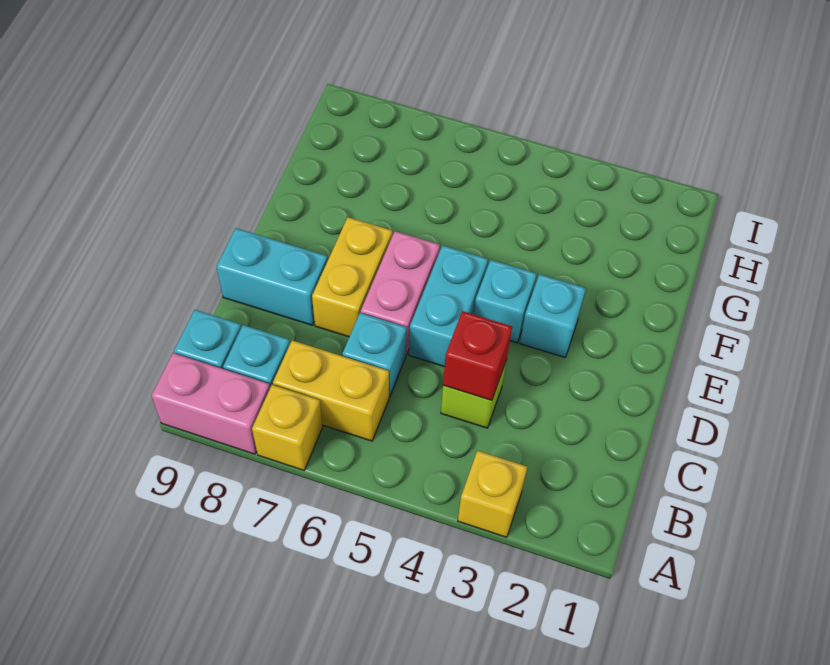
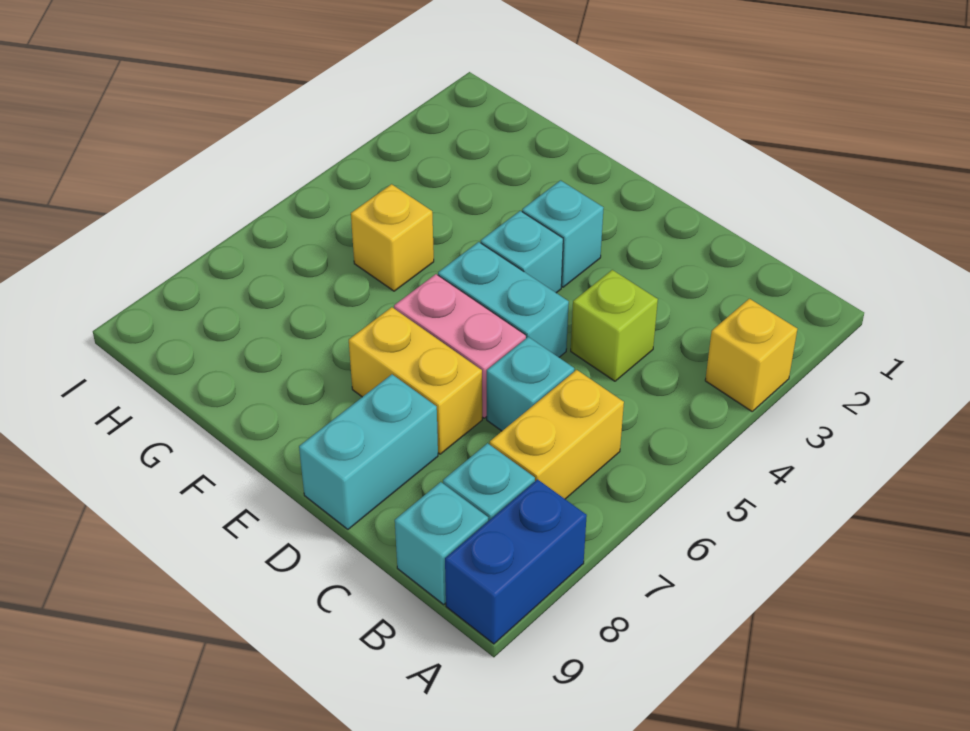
yellow brick A7 level 1 -> yellow brick G5 level 1
pink brick A8:A9 level 1 -> blue brick A8:A9 level 1
red brick C4 level 2 -> none

